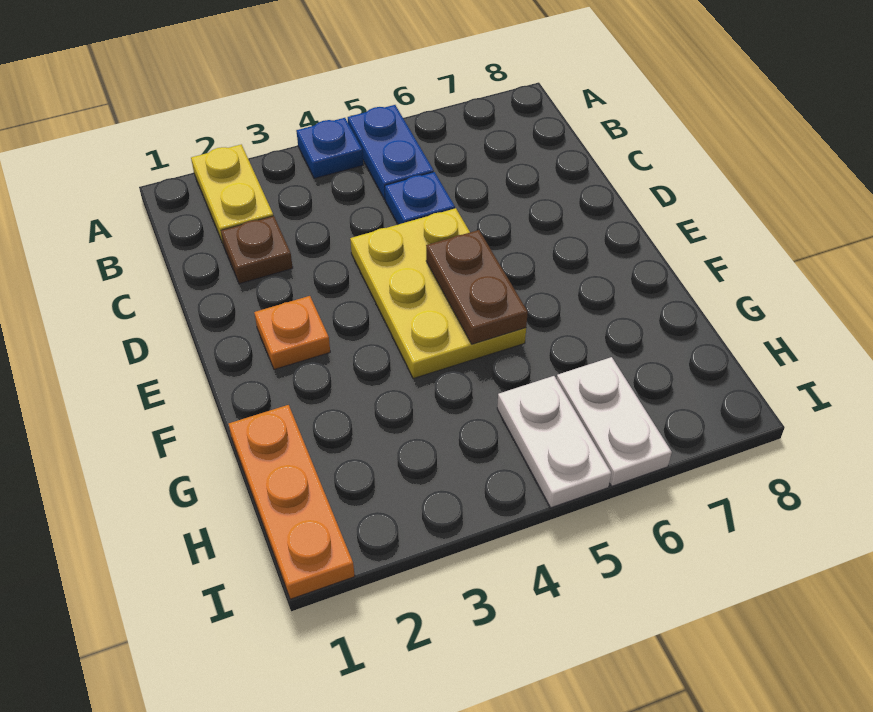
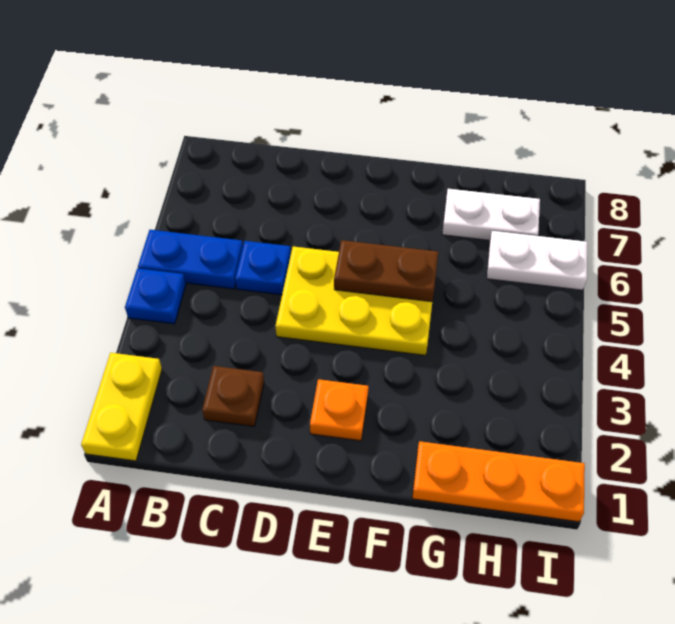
yellow plate A2:B2 level 1 -> yellow plate A1:A2 level 1
white plate H5:I5 level 1 -> white plate G7:H7 level 1

